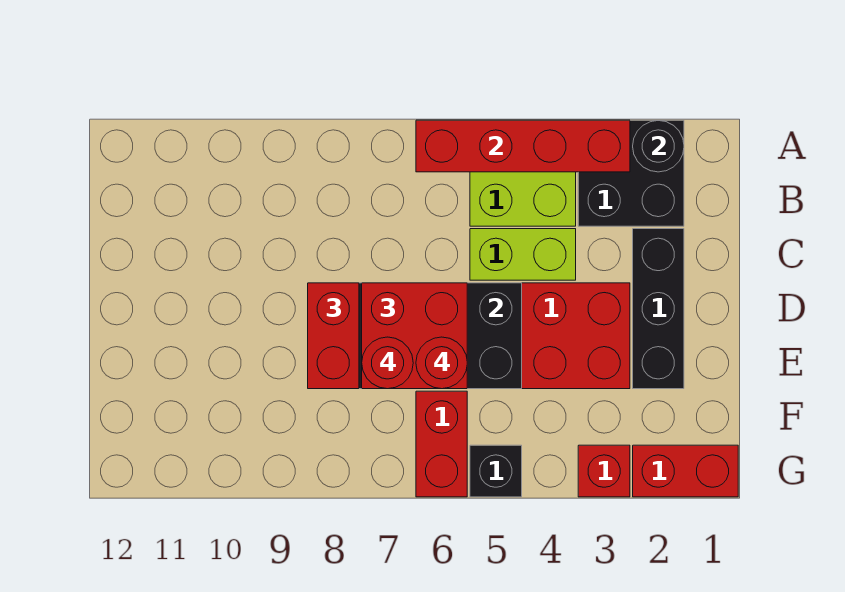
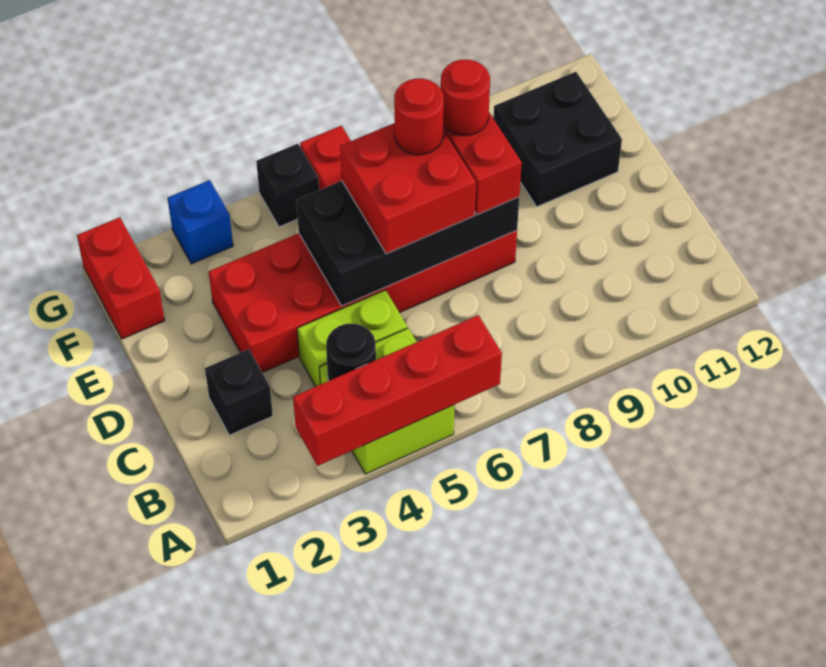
black brick A2:B3 level 1 -> black brick E10:F11 level 1
black round brick A2 level 2 -> black round brick B4 level 2
black brick C2:E2 level 1 -> black brick C2 level 1
red round brick E6 level 4 -> red round brick E8 level 4
red brick G1:G2 level 1 -> red brick F1:G1 level 1
red brick G3 level 1 -> blue brick G3 level 1

